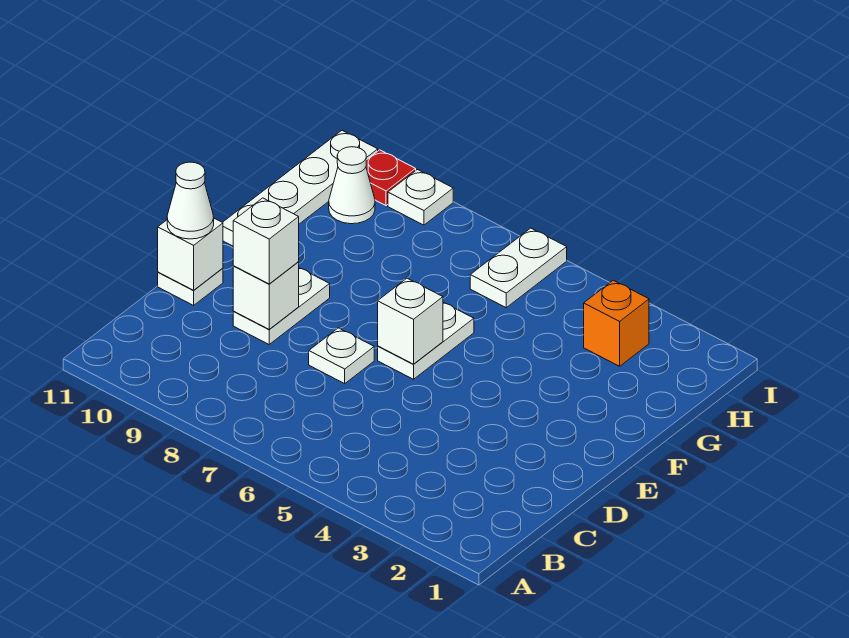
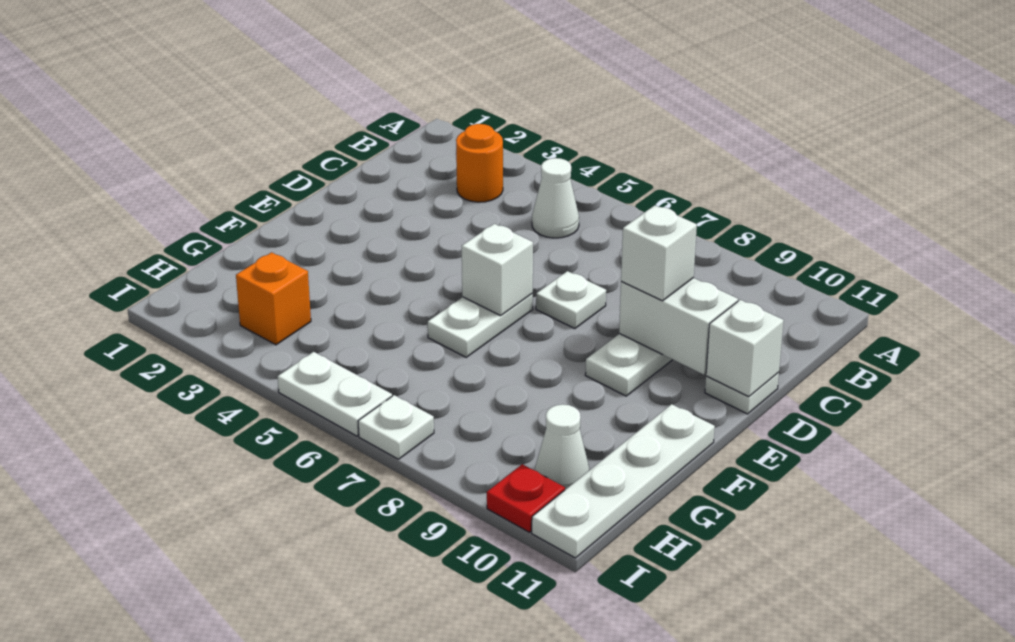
none -> orange round brick B3 level 1
white brick D9 level 2 -> white brick D9:D10 level 2
white cone D11 level 3 -> white cone B5 level 1
white plate H6:I6 level 1 -> white plate I5:I6 level 1
white plate I9 level 1 -> white plate I7 level 1

